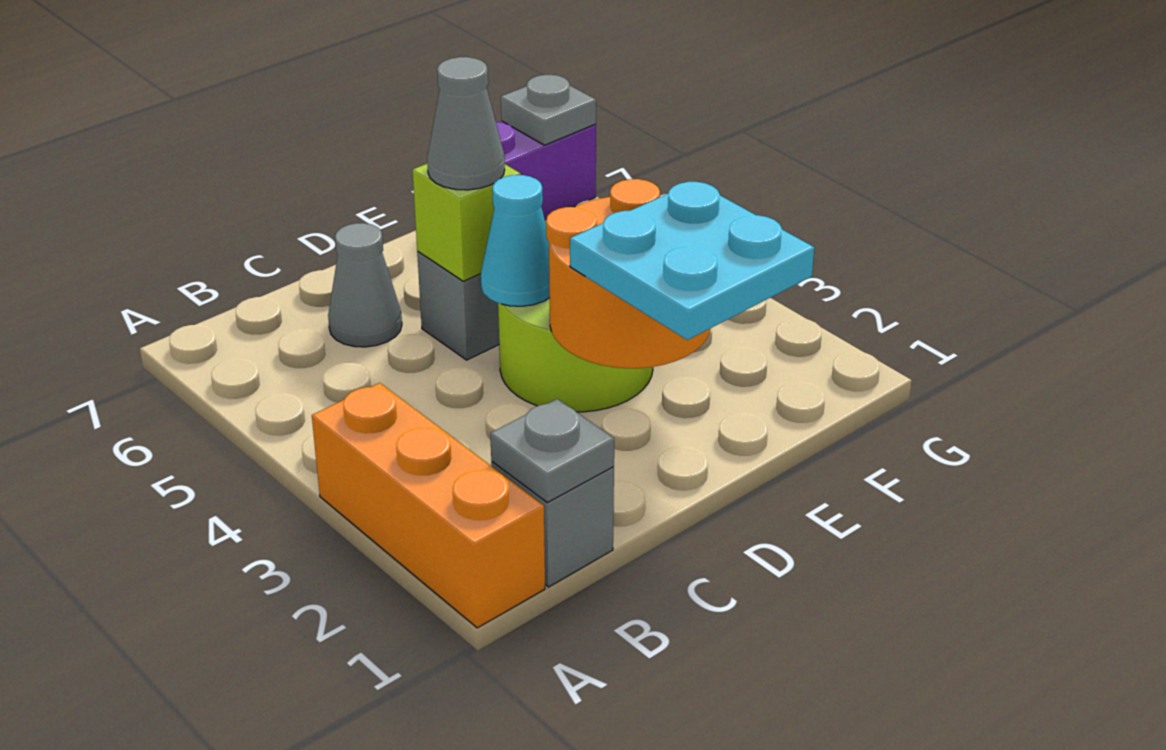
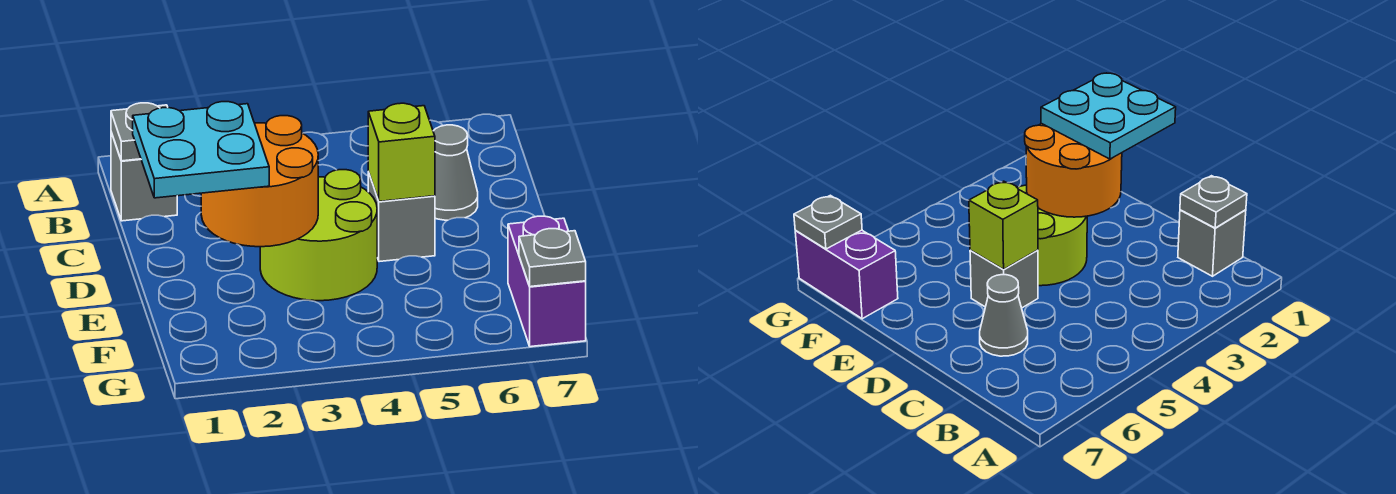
orange brick A1:A3 level 1 -> none
cyan cone D4 level 2 -> none
grey cone D5 level 3 -> none

